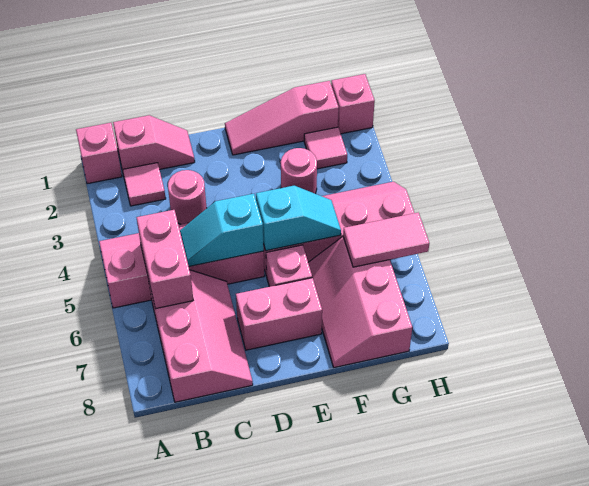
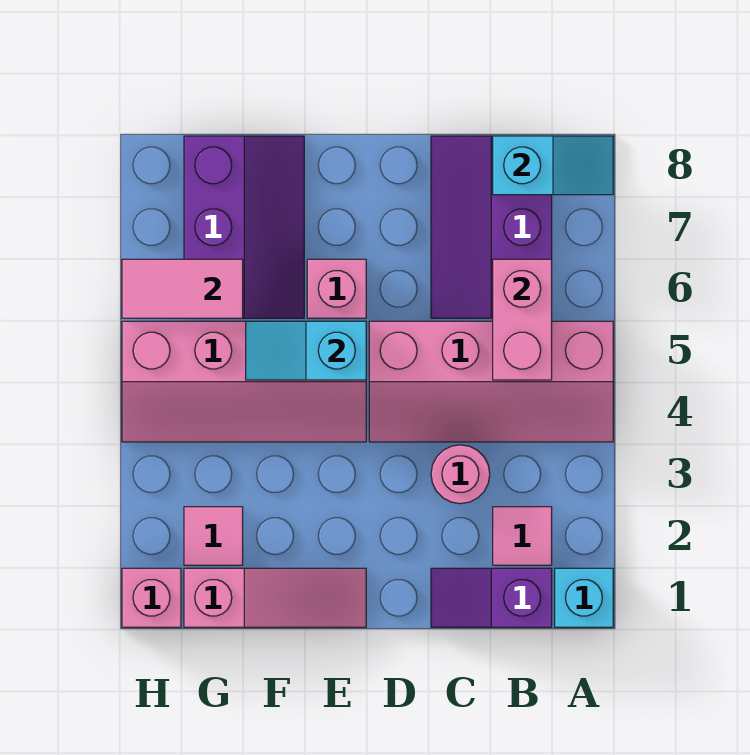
pink brick A1 level 1 -> cyan brick A1 level 1
pink slope B1:C1 level 1 top B -> purple slope B1:C1 level 1 top B
pink slope B6:C8 level 1 top B -> purple slope B6:C8 level 1 top B
cyan slope C5:D5 level 2 top D -> cyan slope A8:B8 level 2 top B
pink brick D7:E7 level 1 -> none
pink round brick F3 level 1 -> none
pink slope F6:G8 level 1 top G -> purple slope F6:G8 level 1 top G

